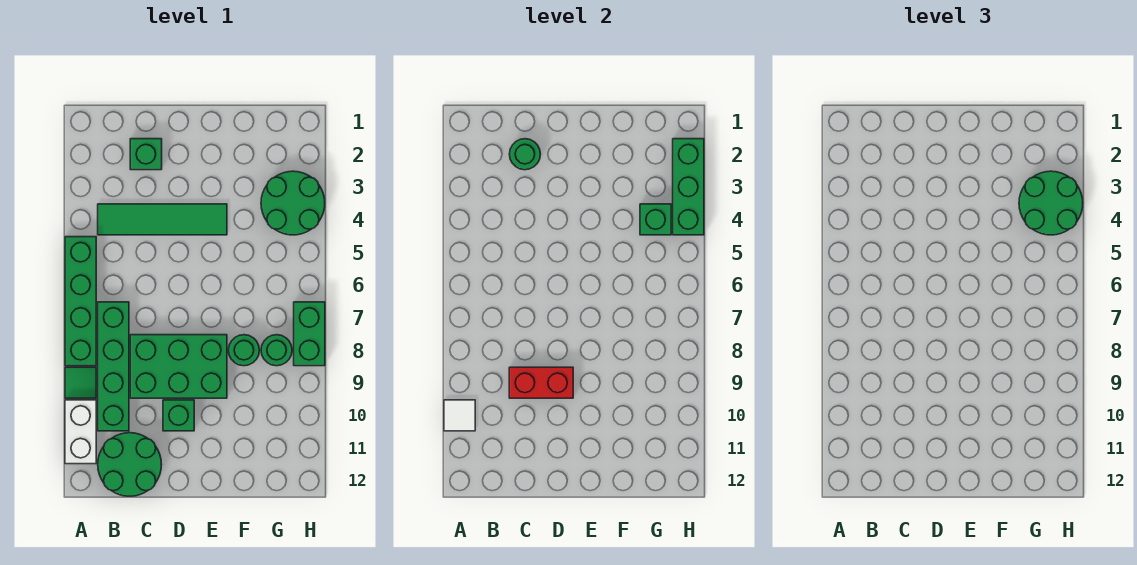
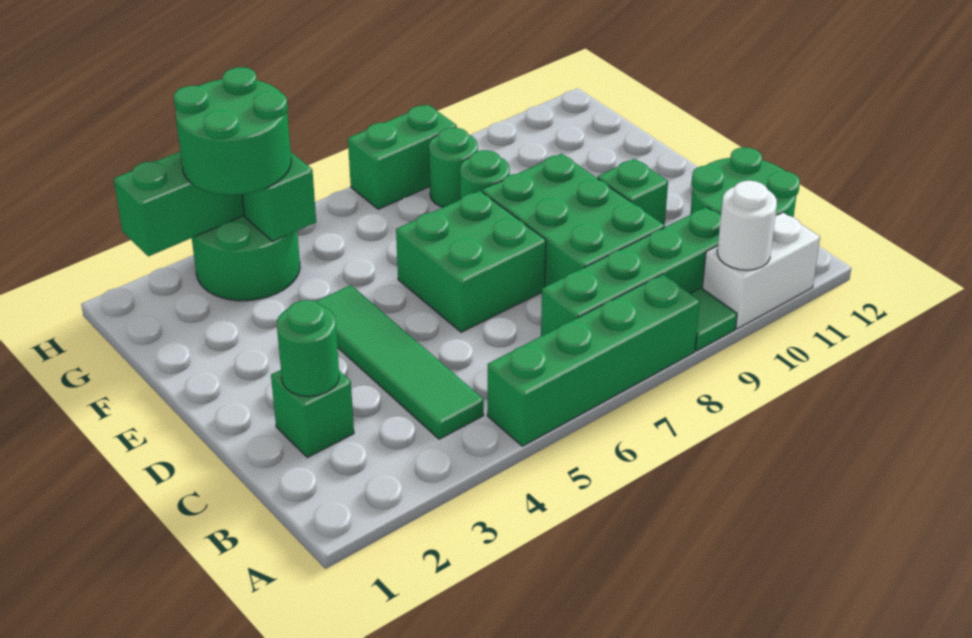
white tile A10 level 2 -> white round brick A10 level 2
red brick C9:D9 level 2 -> none
none -> green brick D6:E7 level 1

